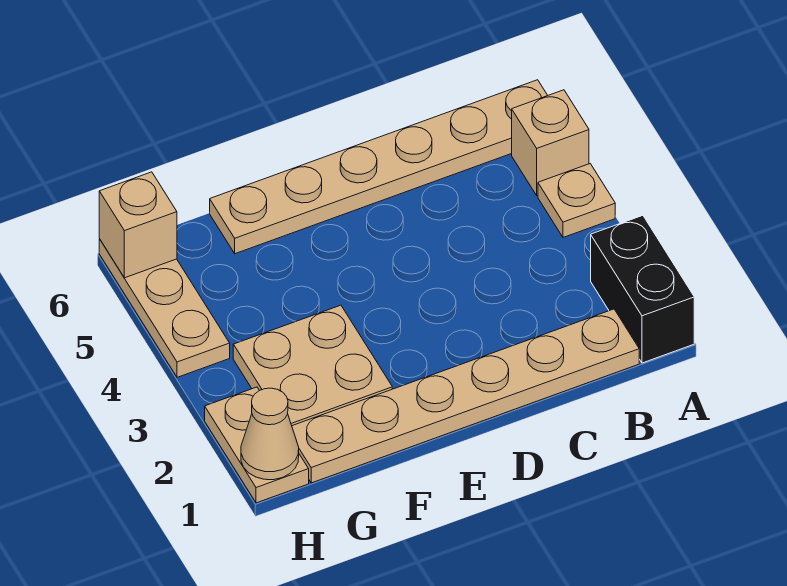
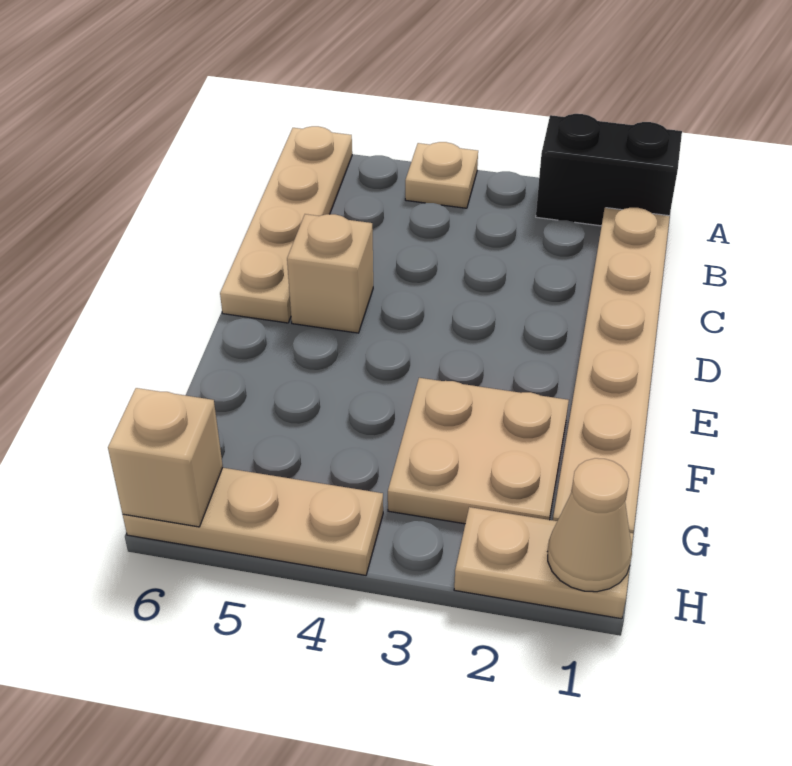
tan brick A5 level 1 -> tan brick D5 level 1
tan plate A6:F6 level 1 -> tan plate A6:D6 level 1

